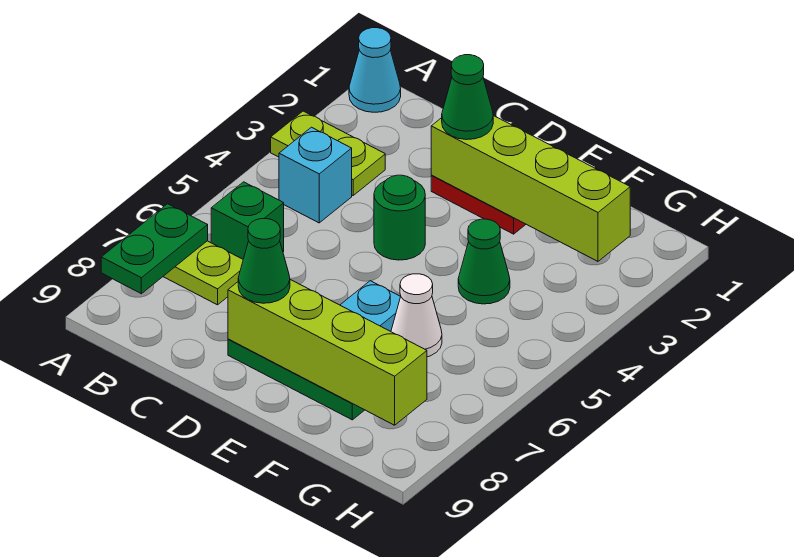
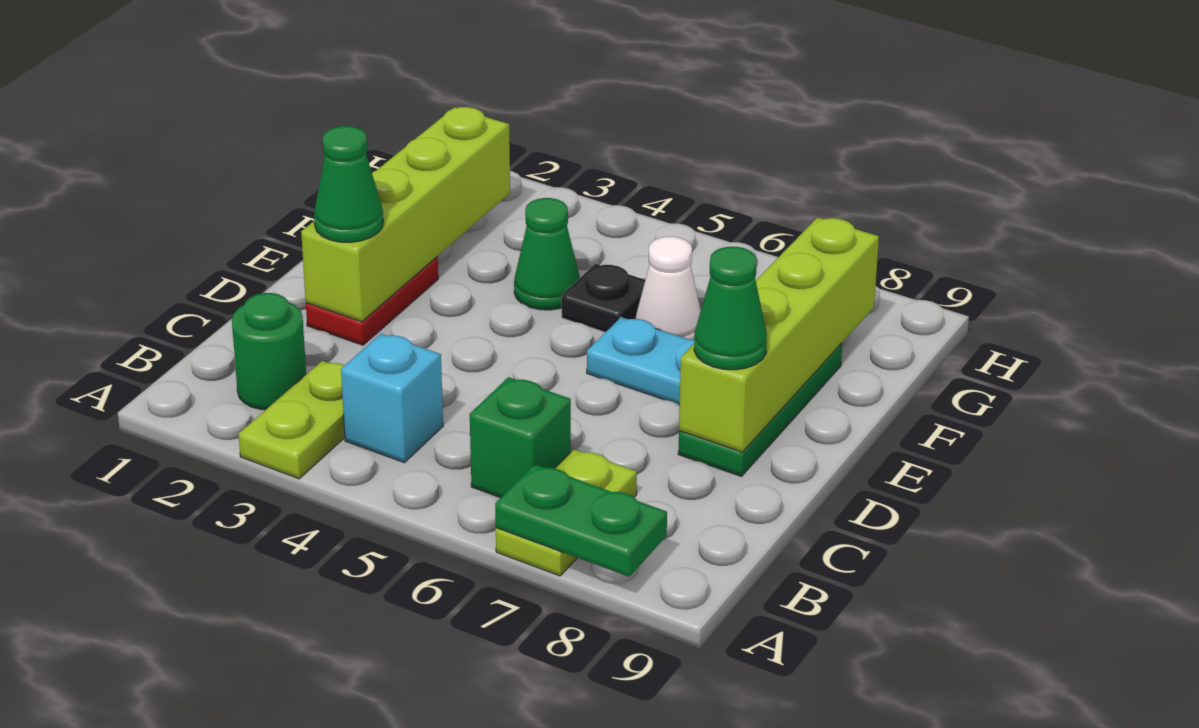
cyan cone A1 level 1 -> none
green round brick D4 level 1 -> green round brick B2 level 1
none -> black plate F5 level 1

